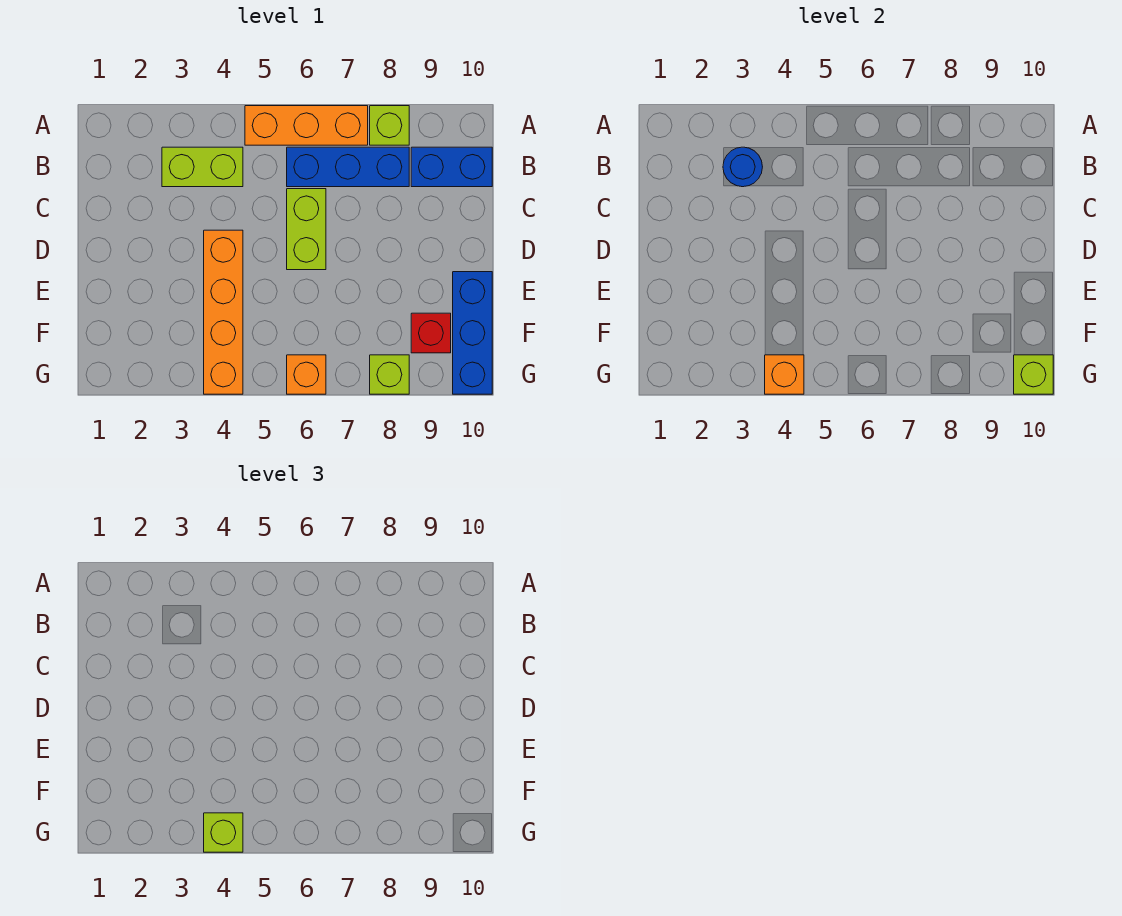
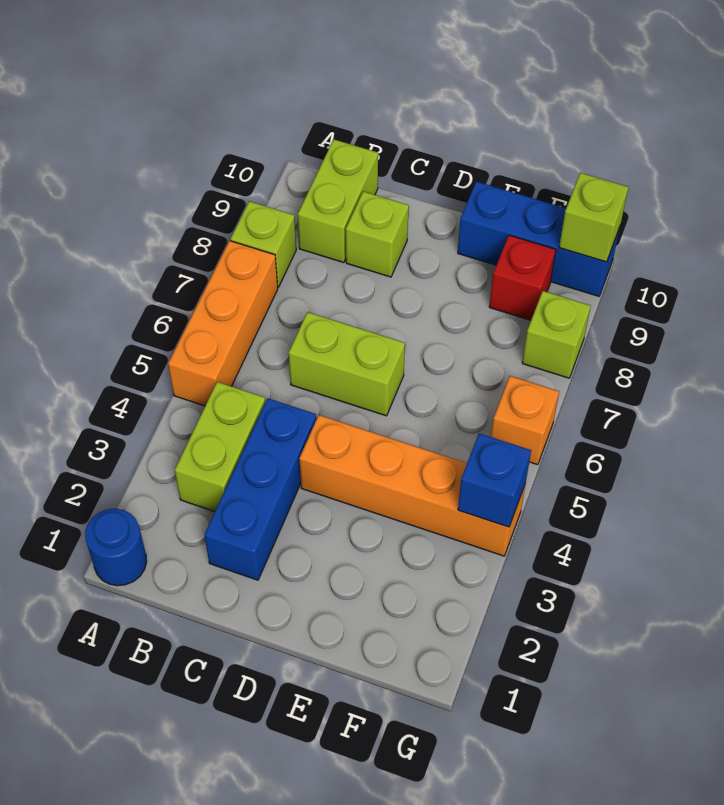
blue round brick B3 level 2 -> blue round brick A1 level 1
blue brick B6:B8 level 1 -> blue brick C2:C4 level 1
blue brick B9:B10 level 1 -> lime brick B9:B10 level 1
orange brick G4 level 2 -> blue brick G4 level 2
lime brick G4 level 3 -> lime brick C9 level 1

